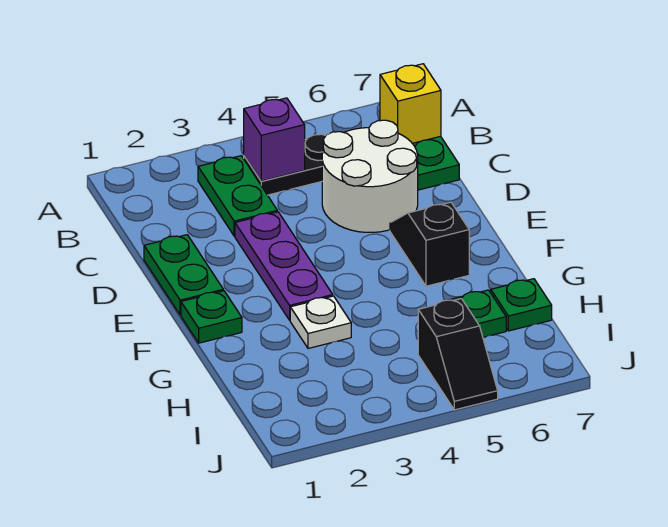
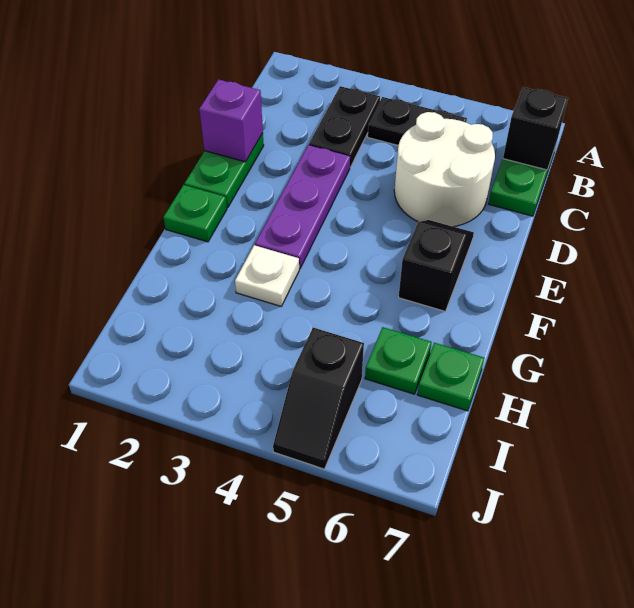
green plate B3:C3 level 1 -> black plate B3:C3 level 1
purple brick B4 level 2 -> purple brick D1 level 2
yellow brick B7 level 2 -> black brick B7 level 2

